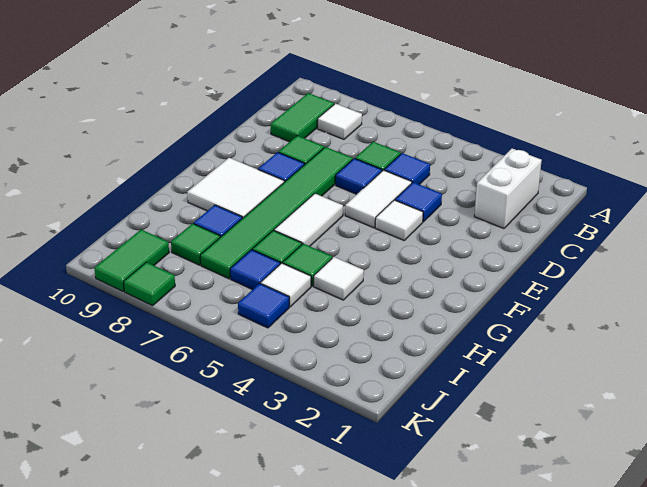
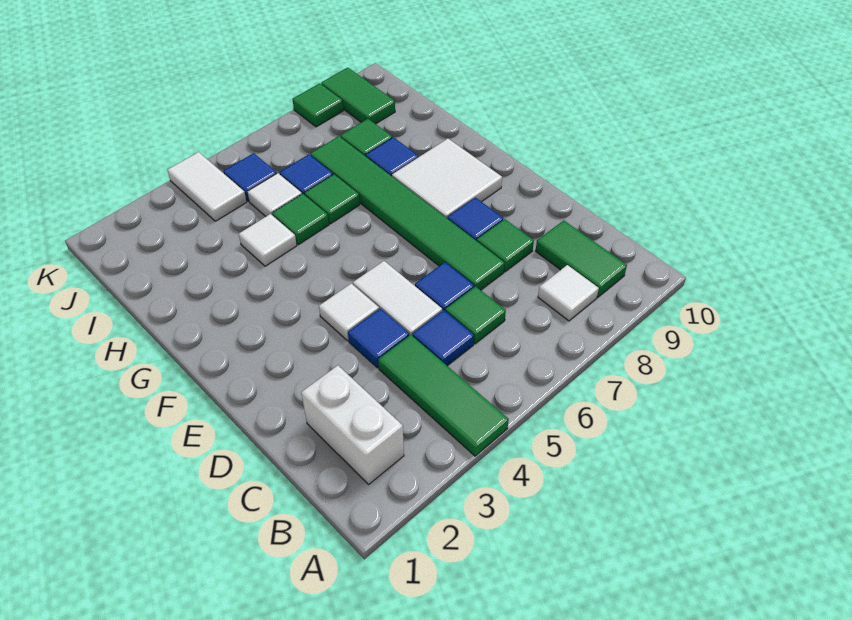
none -> green tile A4:C4 level 1
white tile F6:G6 level 1 -> white tile J4:K4 level 1

